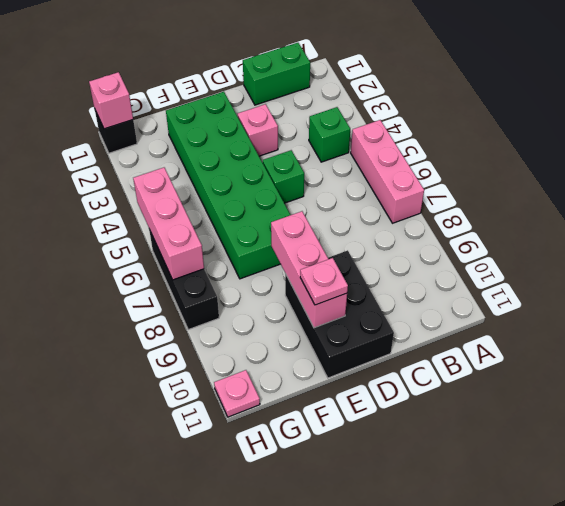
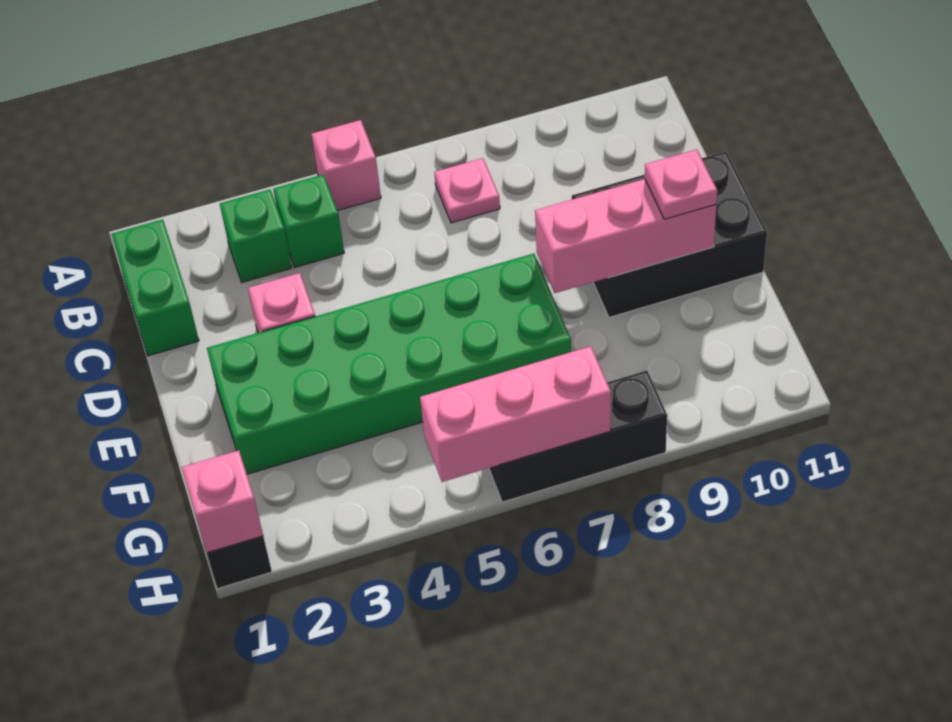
pink brick A5:A7 level 1 -> pink brick A5 level 1
green brick D5 level 1 -> green brick B3 level 1
pink plate H11 level 1 -> pink plate B7 level 1

